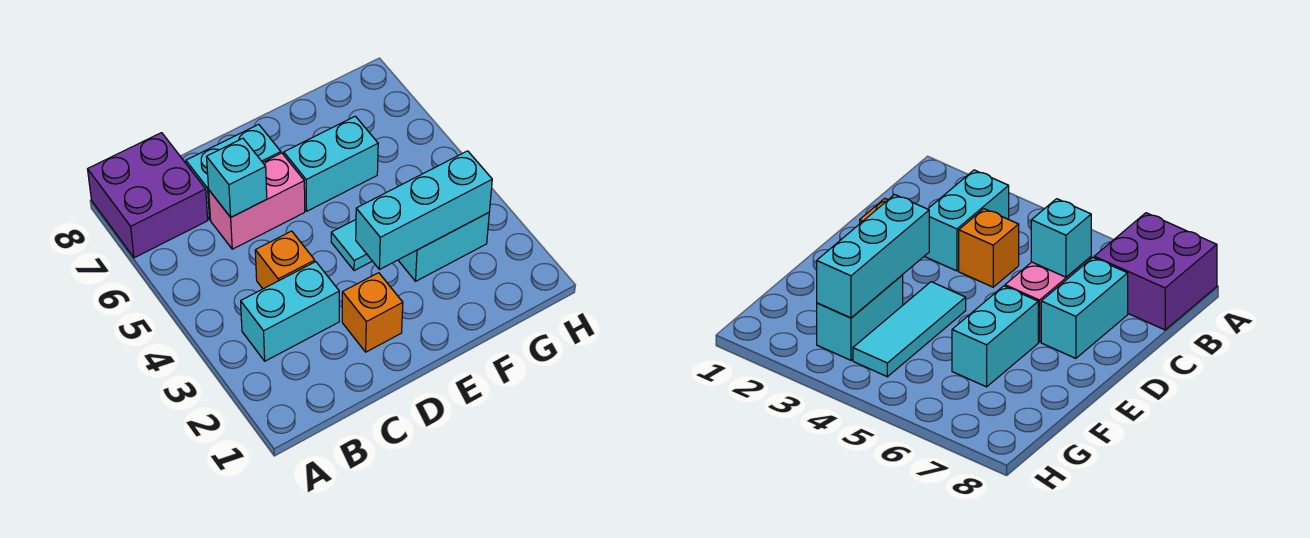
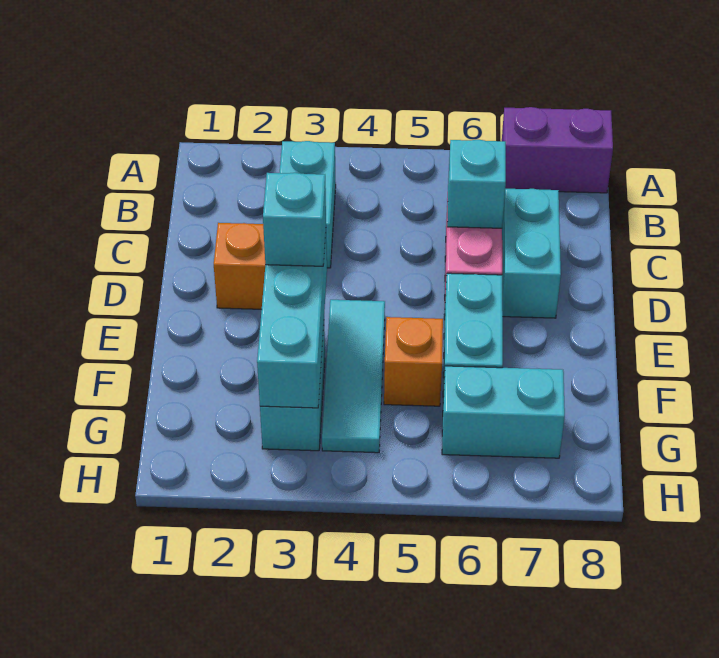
purple brick A7:B8 level 1 -> purple brick A7:A8 level 1
orange brick C4 level 1 -> orange brick F5 level 1
none -> cyan brick E3 level 3
none -> cyan brick G6:G7 level 1

